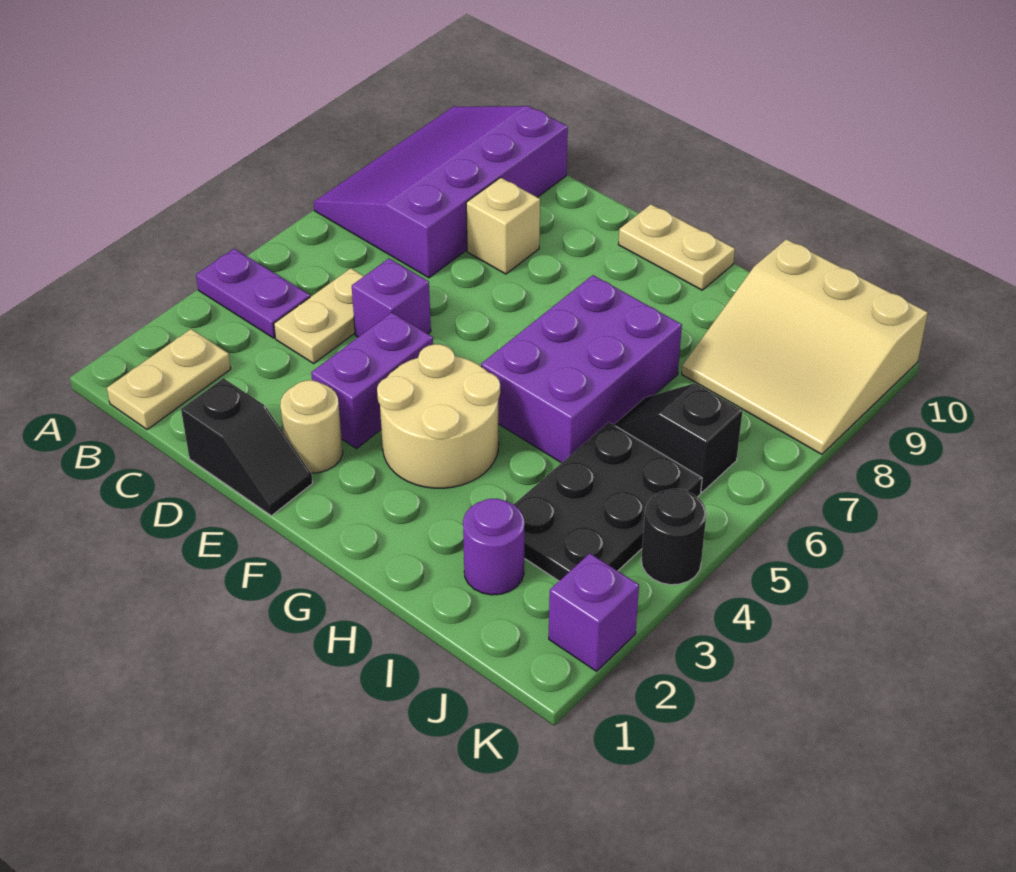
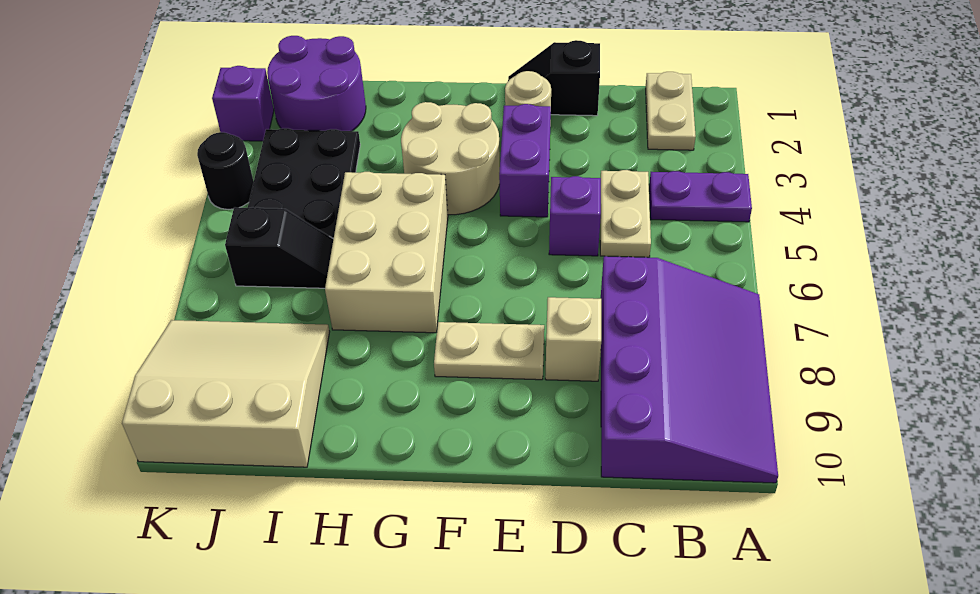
tan plate F10:G10 level 1 -> tan plate E8:F8 level 1
purple brick G5:H7 level 1 -> tan brick G5:H7 level 1
purple round brick I2 level 1 -> purple round brick I1:J2 level 1

